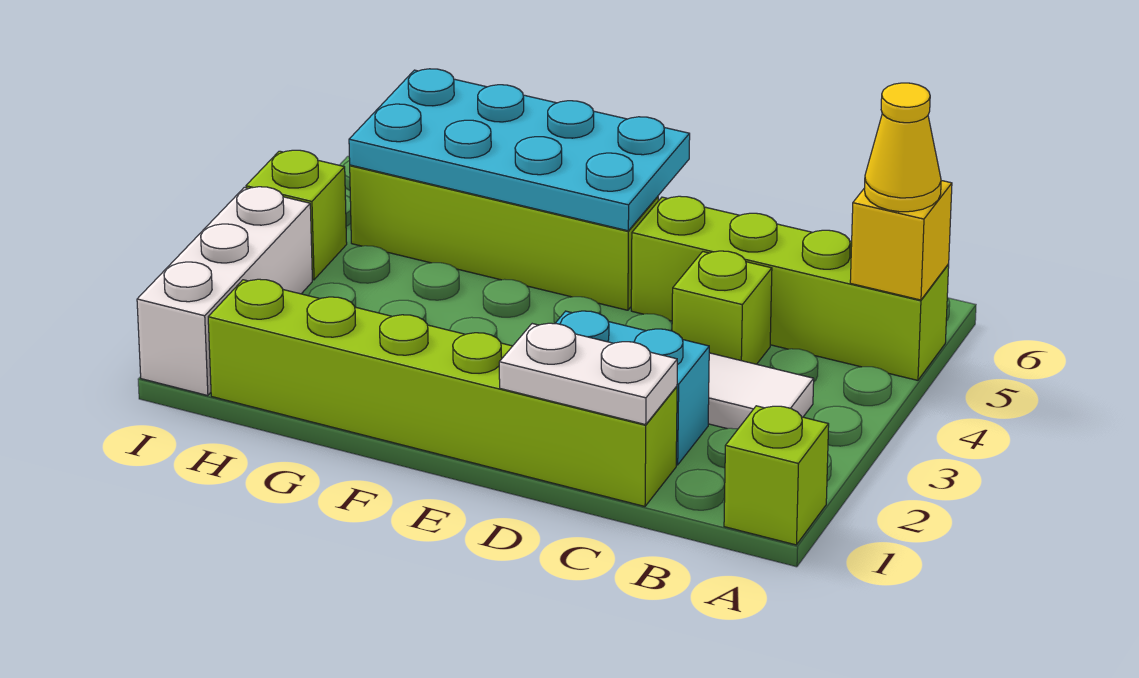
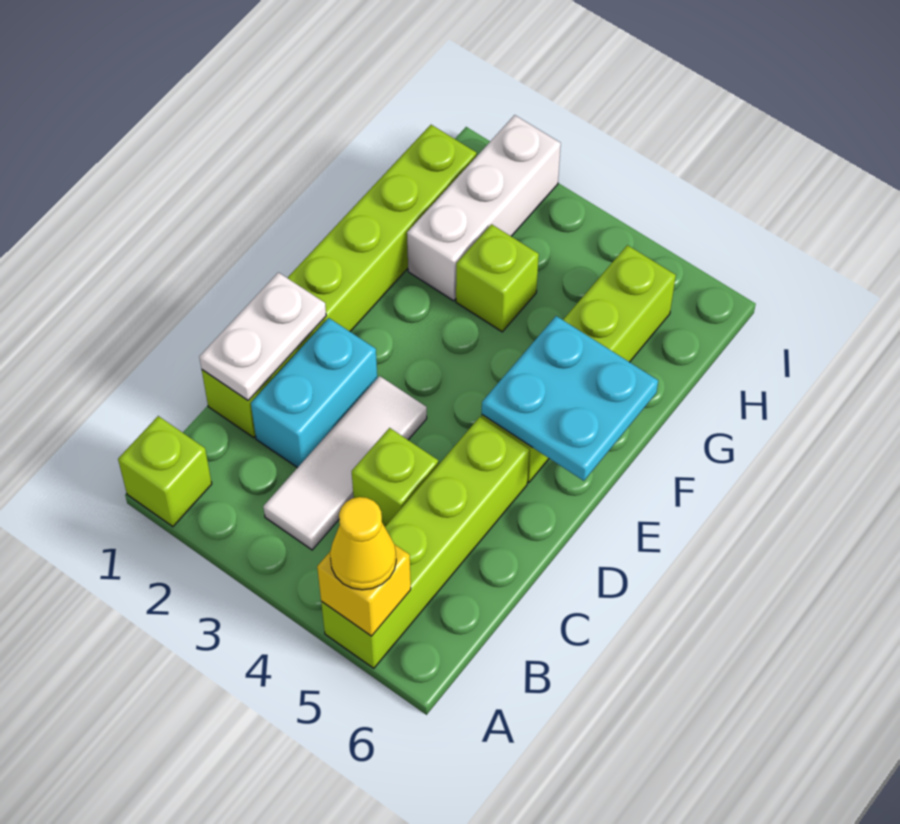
cyan plate E5:H6 level 2 -> cyan plate E5:F6 level 2
white brick I1:I3 level 1 -> white brick G2:I2 level 1
lime brick I4 level 1 -> lime brick G3 level 1

